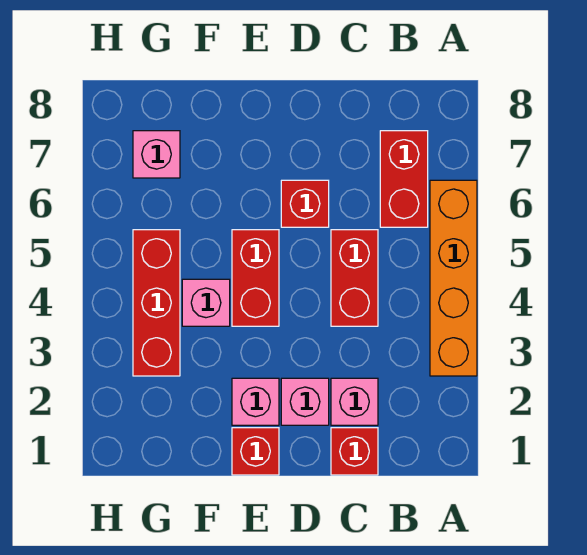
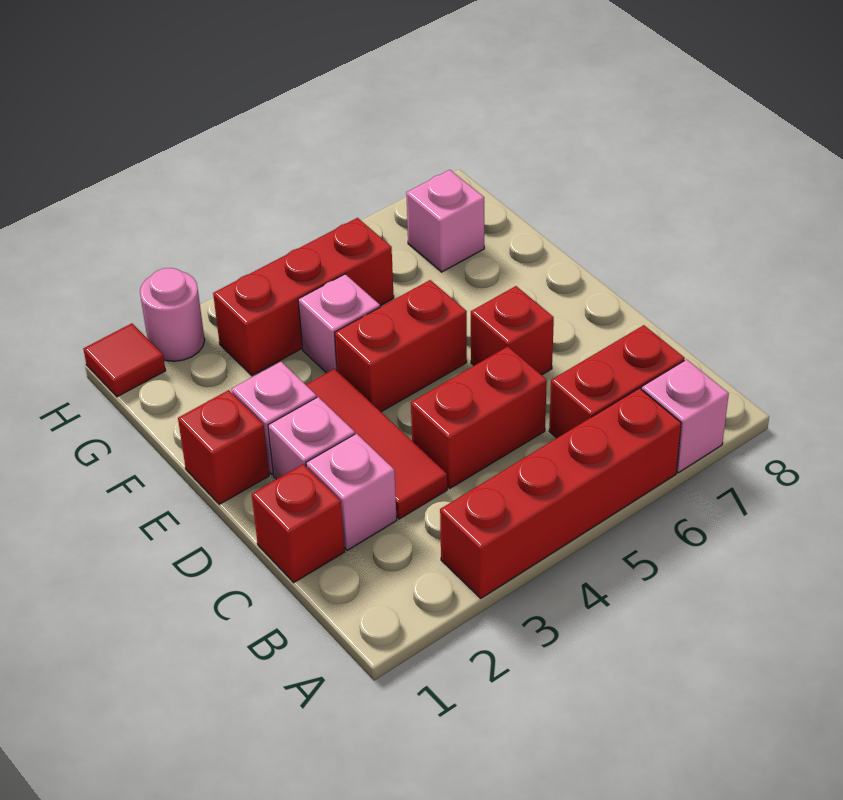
orange brick A3:A6 level 1 -> red brick A3:A6 level 1
none -> pink brick A7 level 1
none -> red tile C3:E3 level 1
none -> red tile H1 level 1
none -> pink round brick H2 level 1

